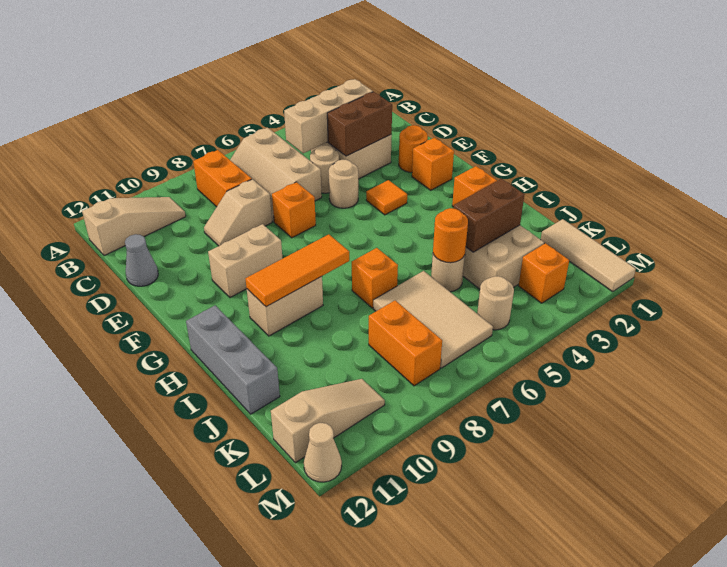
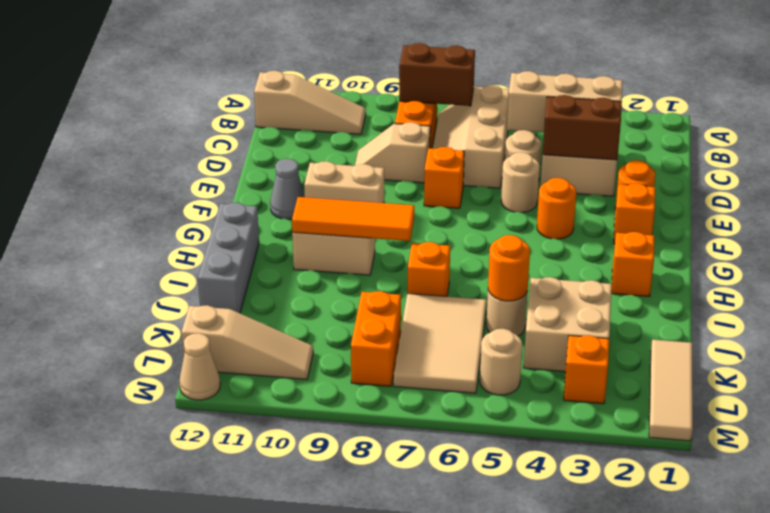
grey cone D12 level 1 -> grey cone F11 level 1
orange tile F4 level 1 -> orange round brick F4 level 1
brown brick J3:J4 level 2 -> brown brick B7:B8 level 2

